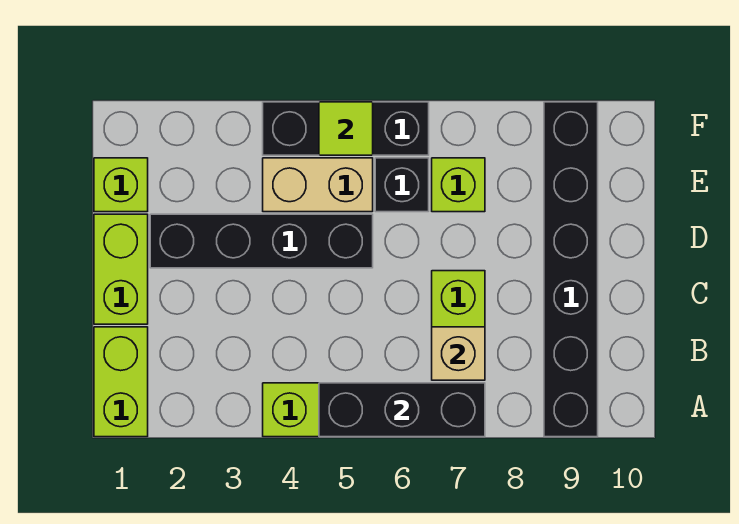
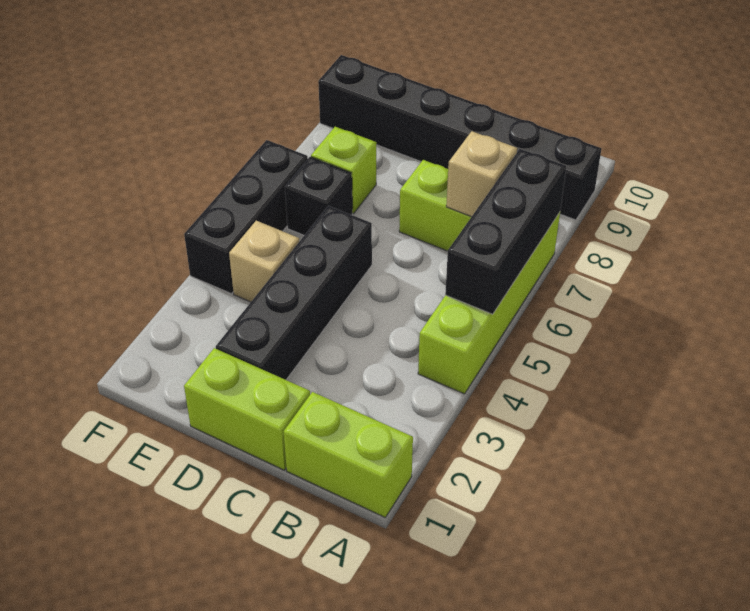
lime brick E1 level 1 -> none
tan brick E4:E5 level 1 -> tan brick E4 level 1
lime tile F5 level 2 -> none

